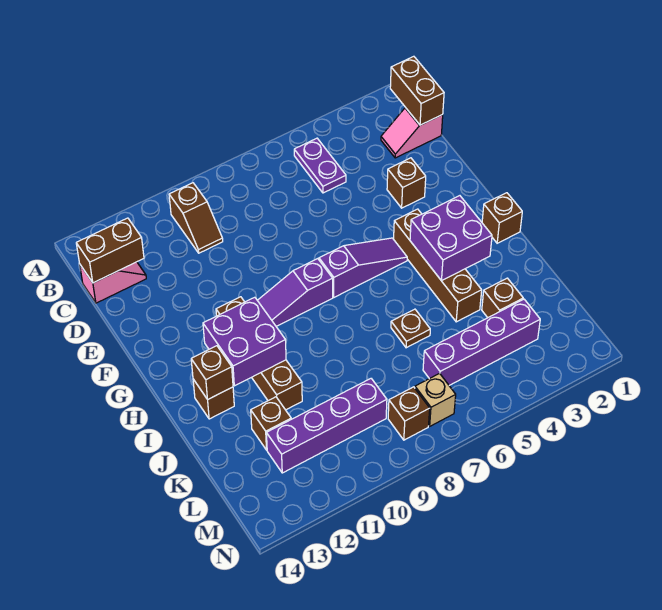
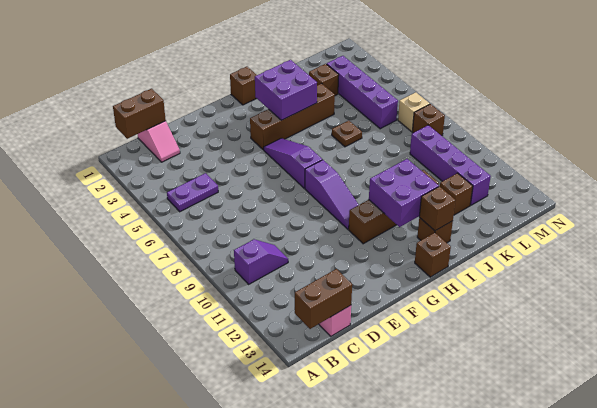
brown slope B10:C10 level 1 top B -> purple slope B10:C10 level 1 top B
brown brick C13:C14 level 2 -> brown brick B14:C14 level 2
brown brick E3 level 1 -> brown brick H14 level 1

